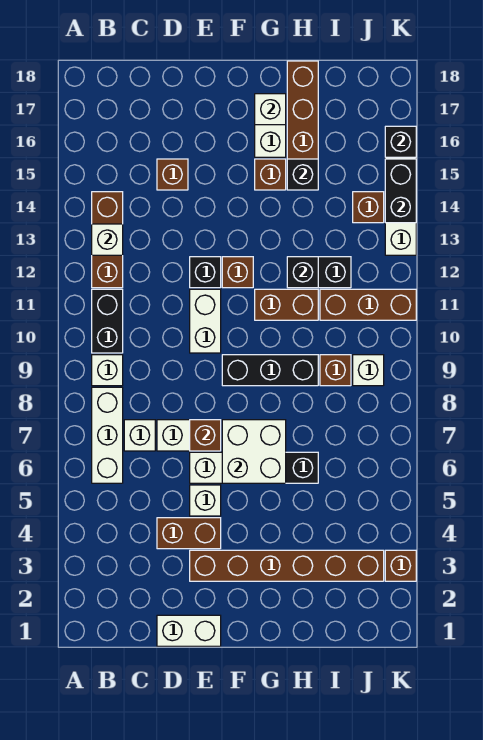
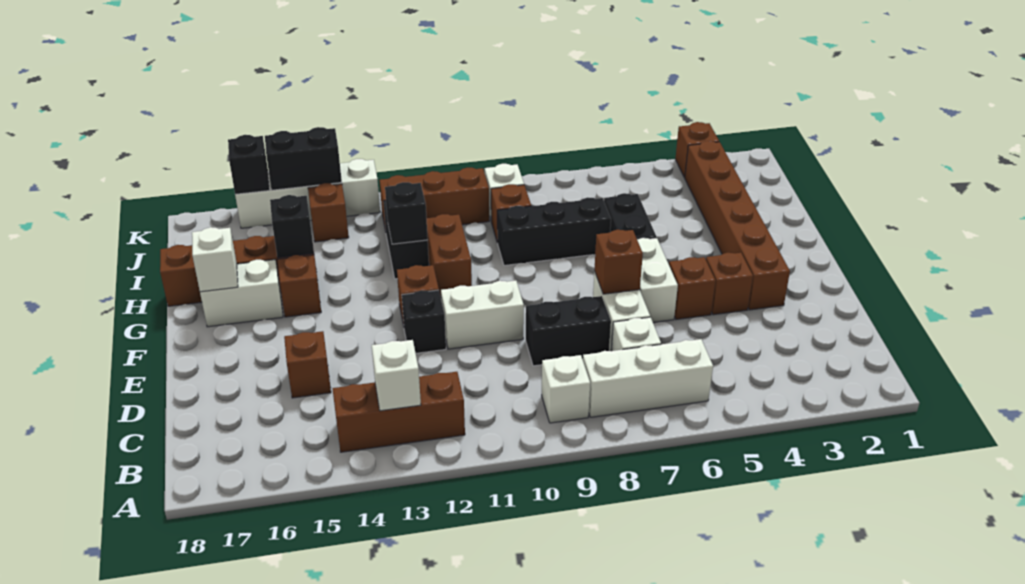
black brick B10:B11 level 1 -> black brick D8:D9 level 1
white brick D1:E1 level 1 -> none
brown brick D4:E4 level 1 -> brown brick E4 level 1
white brick E5 level 1 -> brown brick E5 level 1
white brick F6:G7 level 2 -> none
black brick F9:H9 level 1 -> black brick H7:H9 level 1
brown brick I11:K11 level 1 -> brown brick J10:J12 level 1

